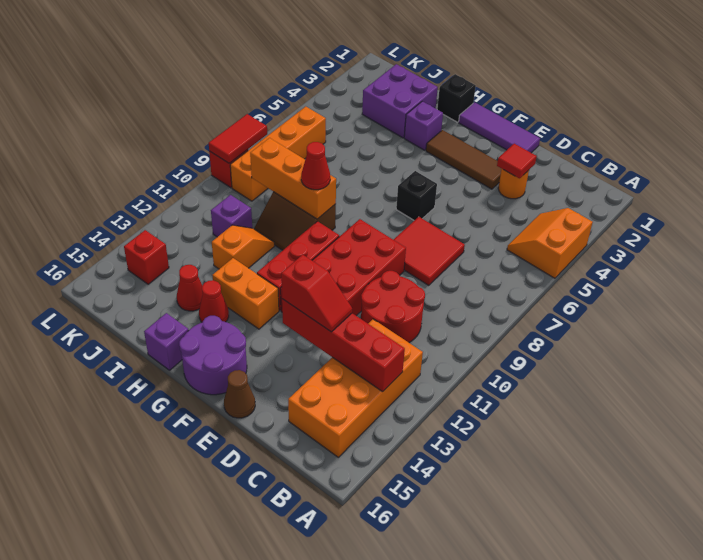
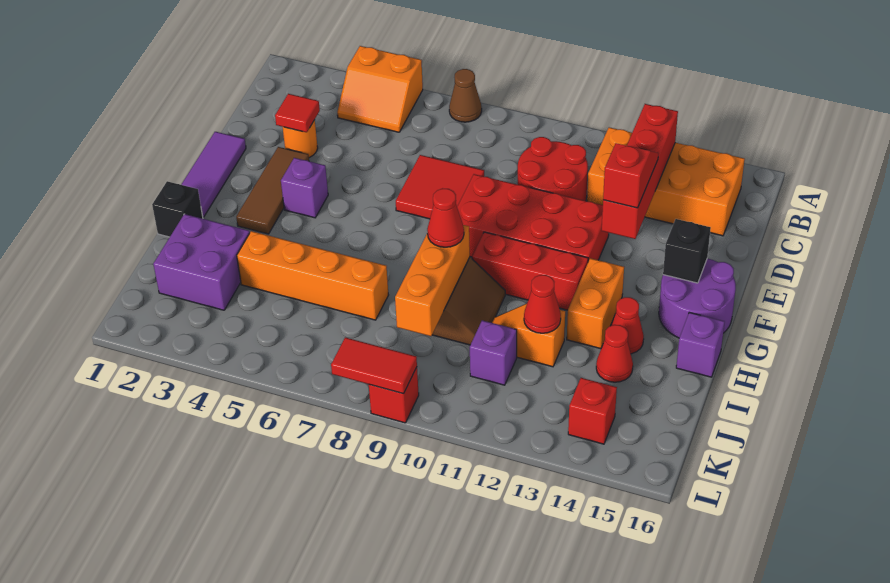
brown cone E16 level 1 -> brown cone A7 level 1
black brick F6 level 1 -> black brick F15 level 2
purple brick H3 level 1 -> purple brick F4 level 1
none -> red cone I12 level 2
orange brick K6:K9 level 1 -> orange brick I4:I7 level 1

